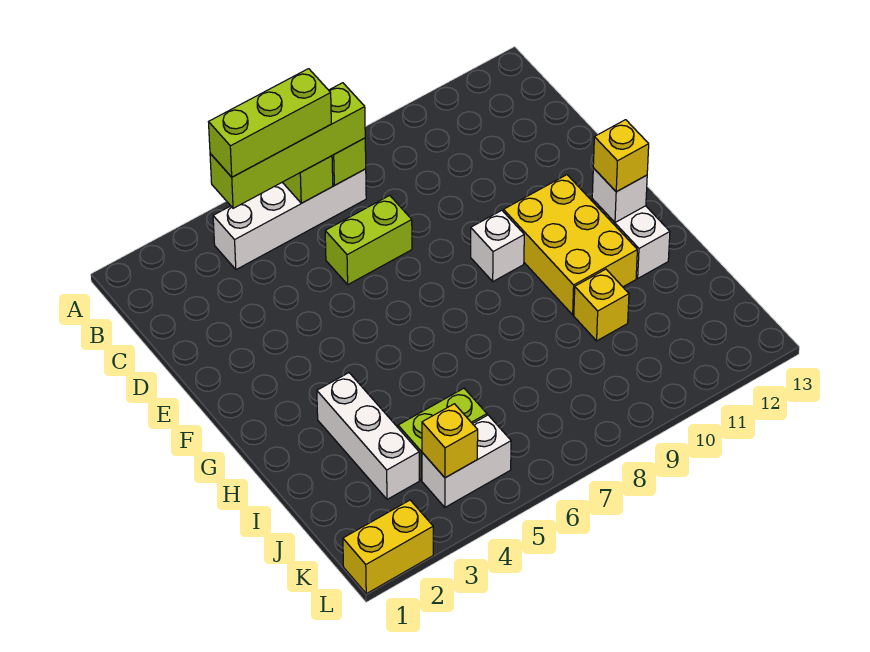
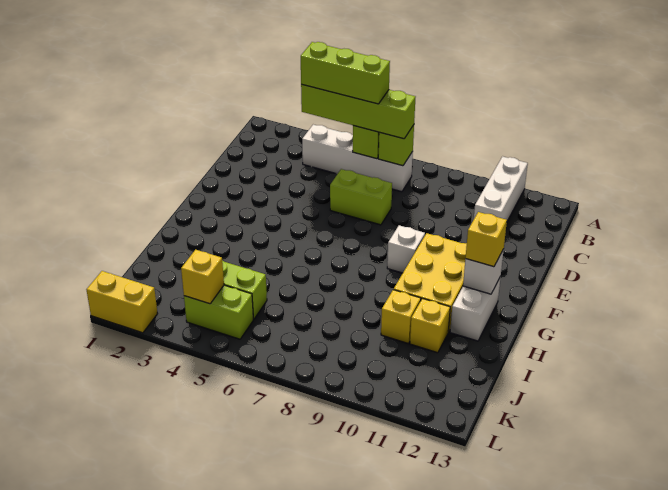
white brick H3:J3 level 1 -> white brick A11:C11 level 1
none -> yellow brick I11 level 1
white brick K4:K5 level 1 -> lime brick K4:K5 level 1

